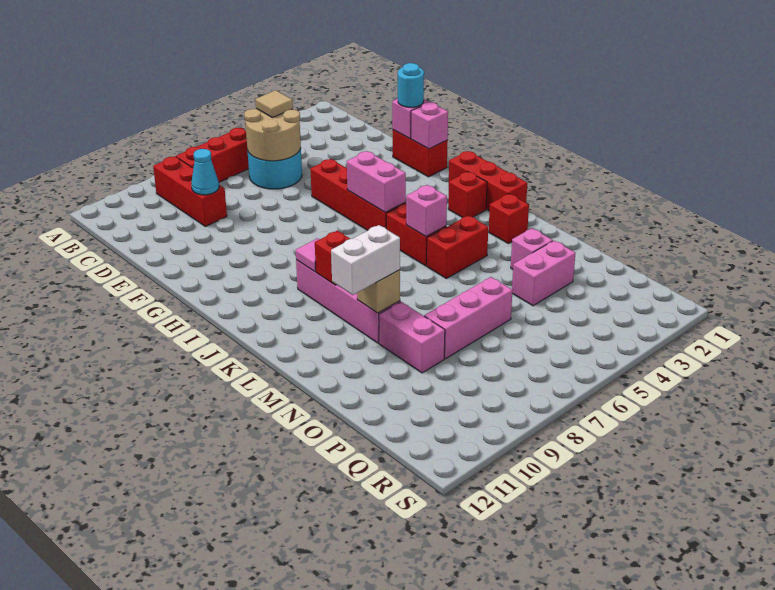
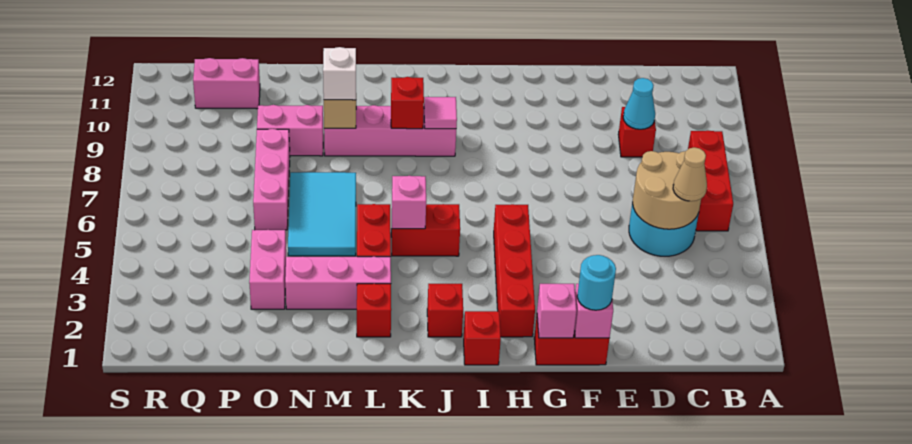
red brick B9:D9 level 1 -> red brick D9 level 1
tan tile C5 level 3 -> tan cone C5 level 3
red brick F5:I5 level 1 -> red brick H2:H5 level 1
pink brick H5:I5 level 2 -> pink brick P11:Q11 level 1
red brick I1:K1 level 1 -> red brick I1 level 1
none -> cyan tile M5:N7 level 1
white brick M9:M10 level 3 -> white brick M9 level 3
pink brick N3 level 1 -> pink brick L3:N3 level 1

